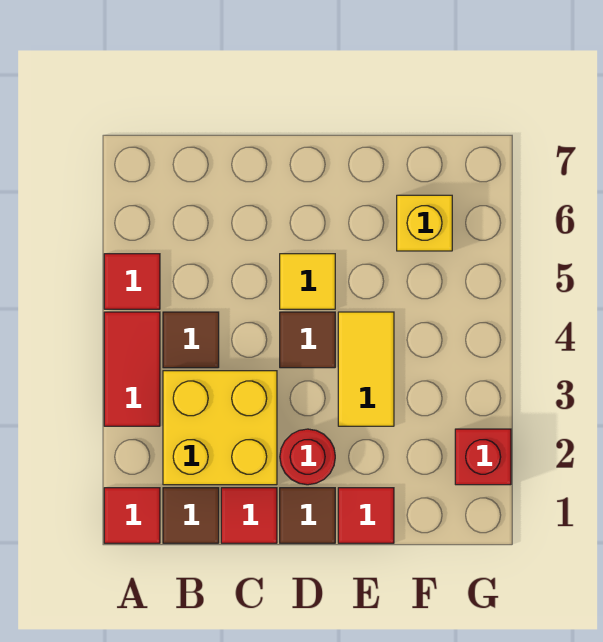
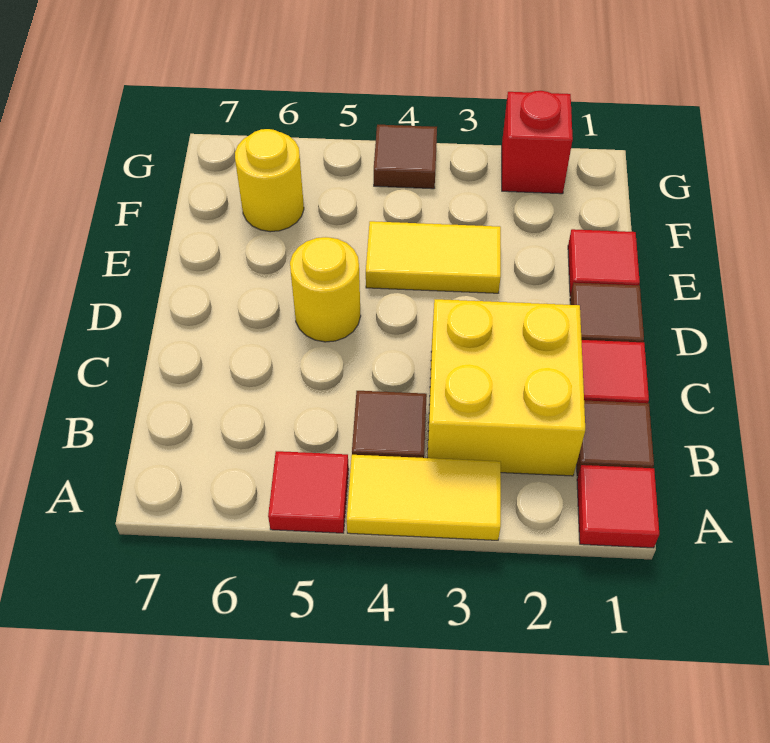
red tile A3:A4 level 1 -> yellow tile A3:A4 level 1
red round brick D2 level 1 -> none
brown tile D4 level 1 -> brown tile G4 level 1
yellow tile D5 level 1 -> yellow round brick D5 level 1
yellow brick F6 level 1 -> yellow round brick F6 level 1

